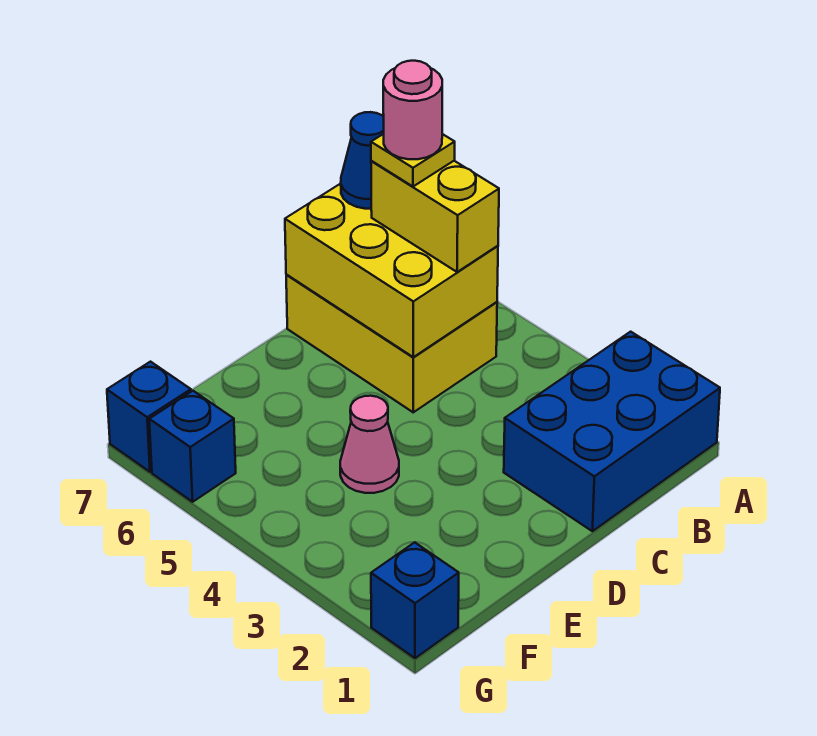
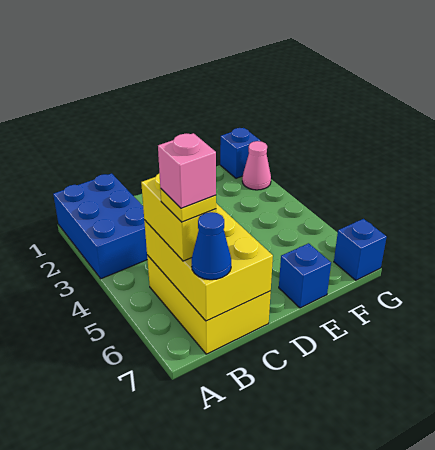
blue brick A1:C2 level 1 -> blue brick A1:B3 level 1
pink round brick B6 level 5 -> pink brick B6 level 5
pink cone E4 level 1 -> pink cone G2 level 1
blue brick G6 level 1 -> blue brick E7 level 1

